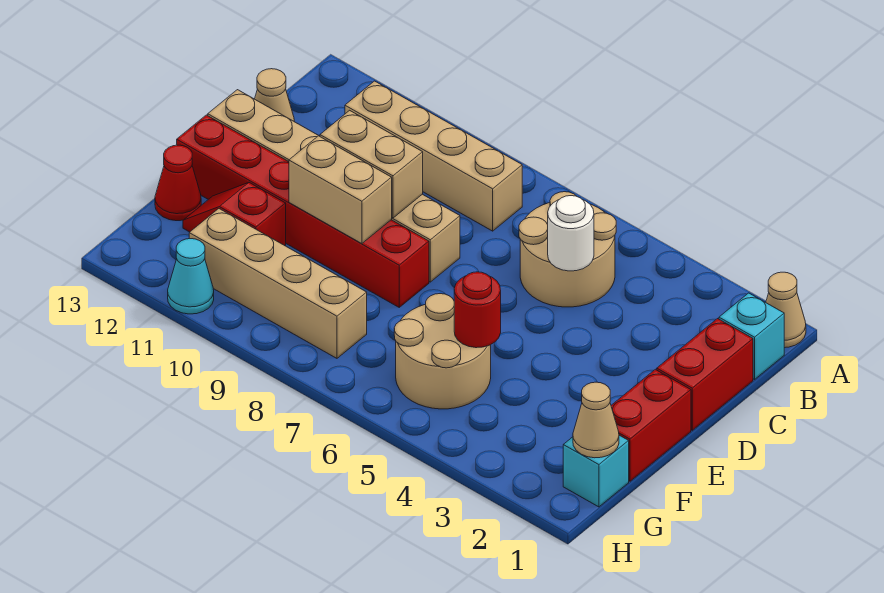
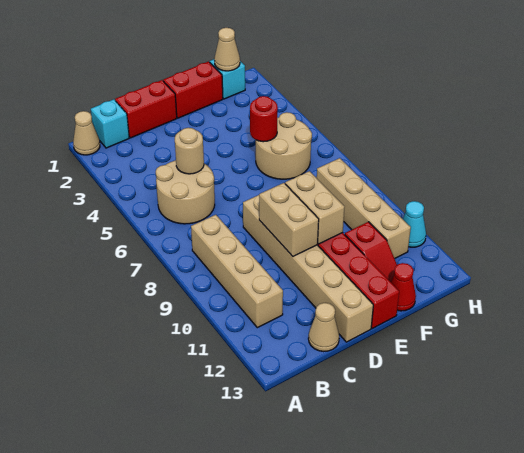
white round brick C5 level 2 -> tan round brick C5 level 2

